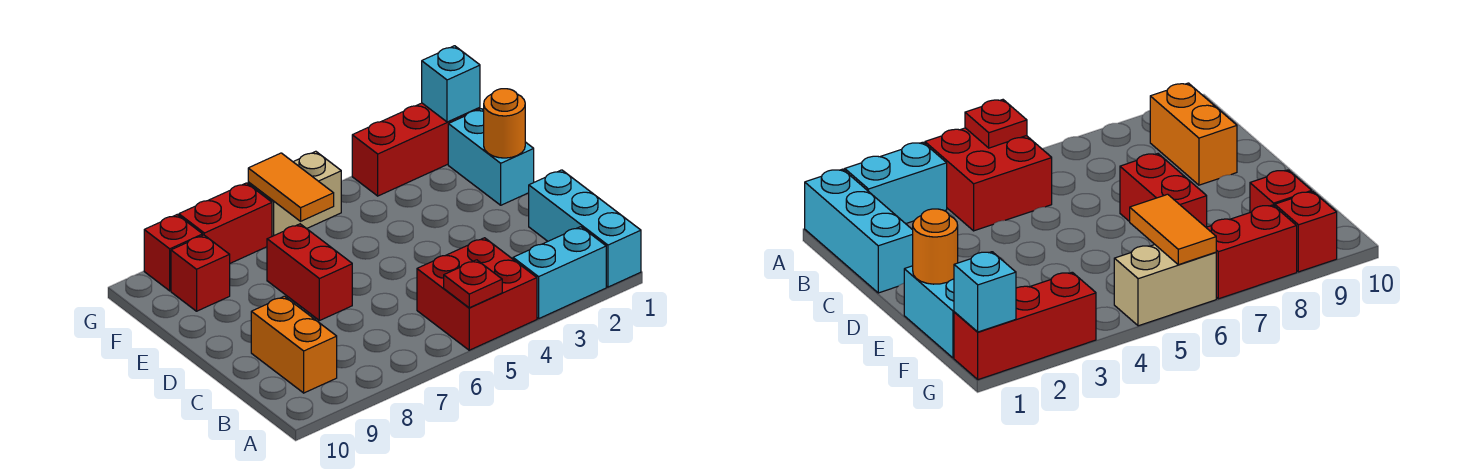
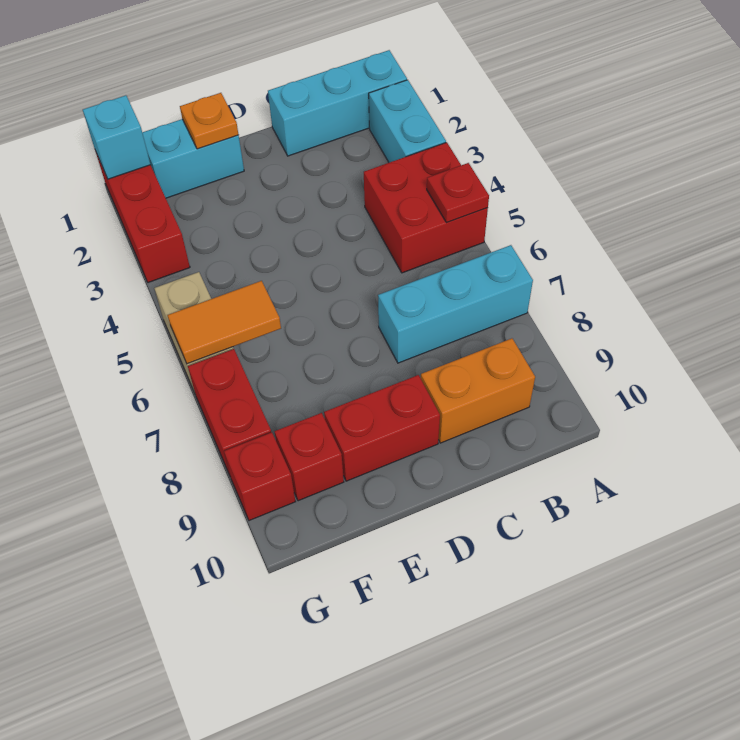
none -> cyan brick A7:C7 level 1
red brick D7:E7 level 1 -> red brick D9:E9 level 1
orange round brick E1 level 2 -> orange plate E1 level 2

